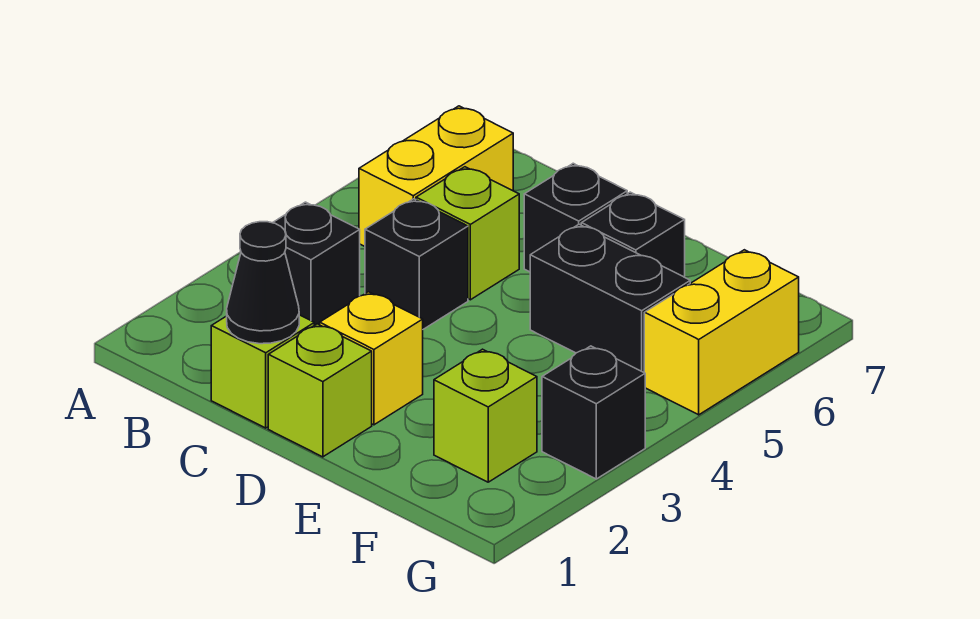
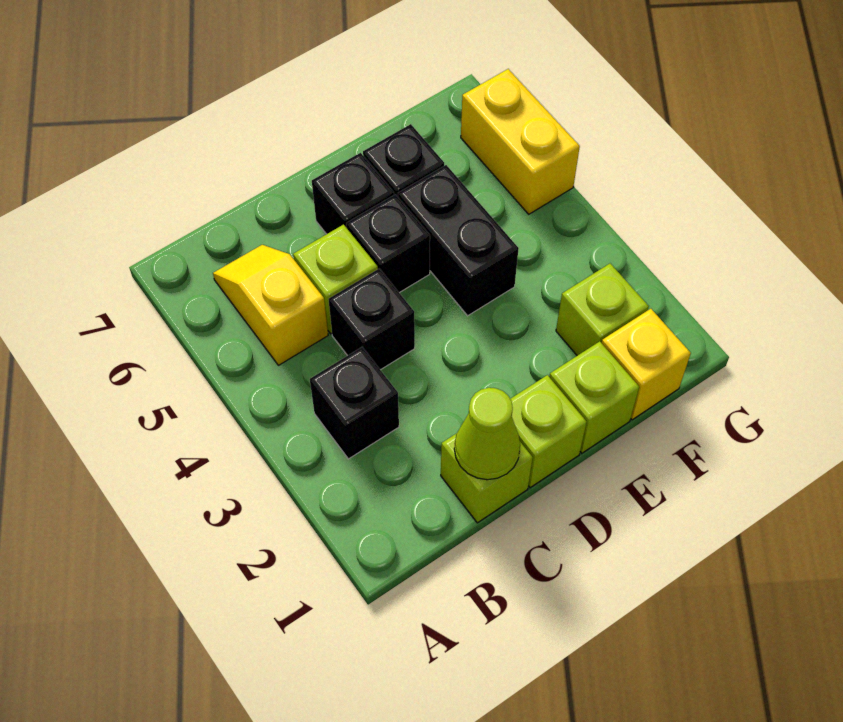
yellow brick B5:B6 level 1 -> yellow slope B5:B6 level 1 top 5
black cone C1 level 2 -> lime cone C1 level 2
yellow brick D2 level 1 -> yellow brick F1 level 1
none -> lime brick E1 level 1
black brick E5:F5 level 1 -> black brick E4:E5 level 1
black brick G3 level 1 -> black brick D5 level 1

